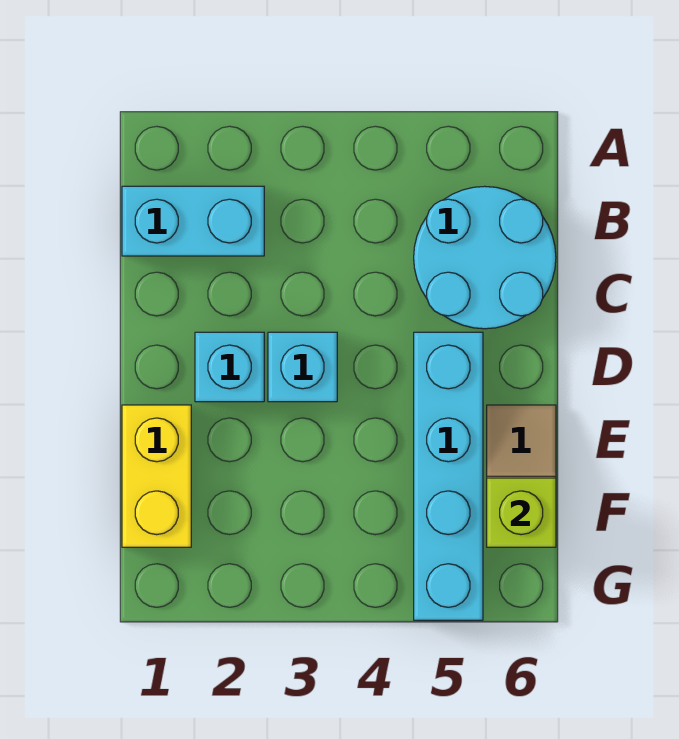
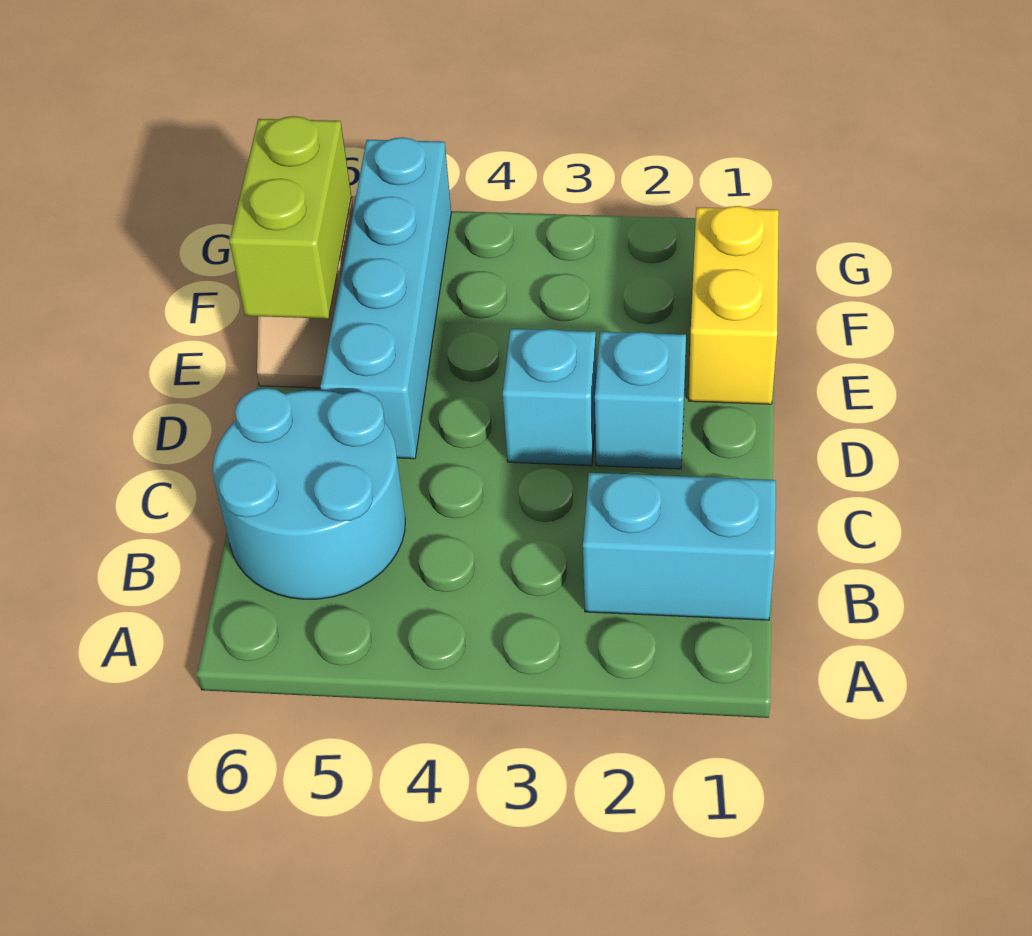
lime brick F6 level 2 -> lime brick E6:F6 level 2

